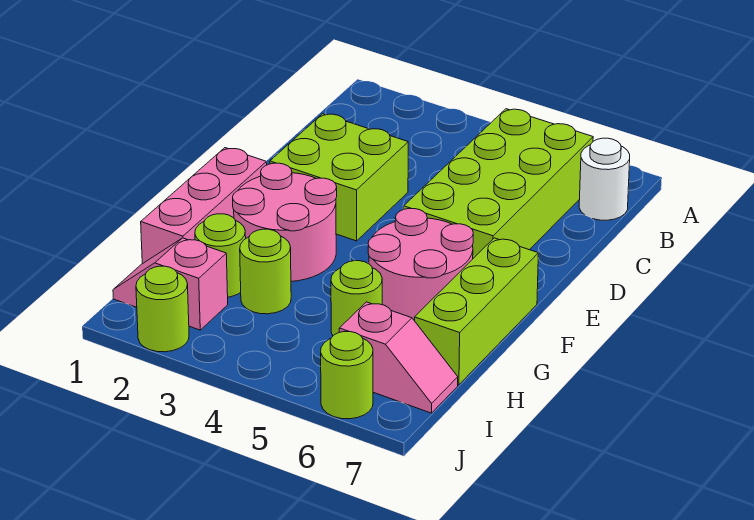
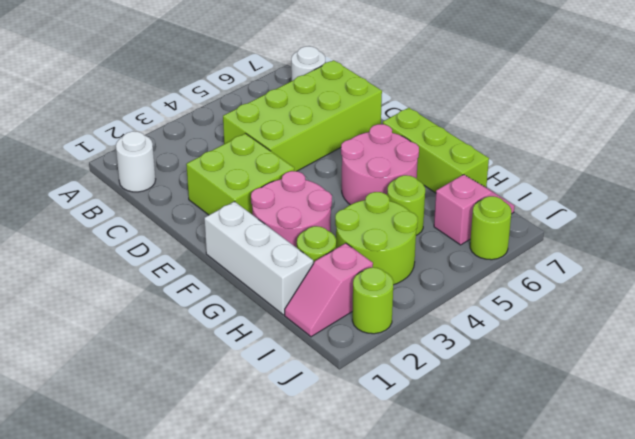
none -> white round brick B1 level 1
lime brick B5:E6 level 1 -> lime brick C4:D7 level 1
pink brick F1:H1 level 1 -> white brick F1:H1 level 1
lime round brick H3 level 1 -> lime round brick H3:I4 level 1

